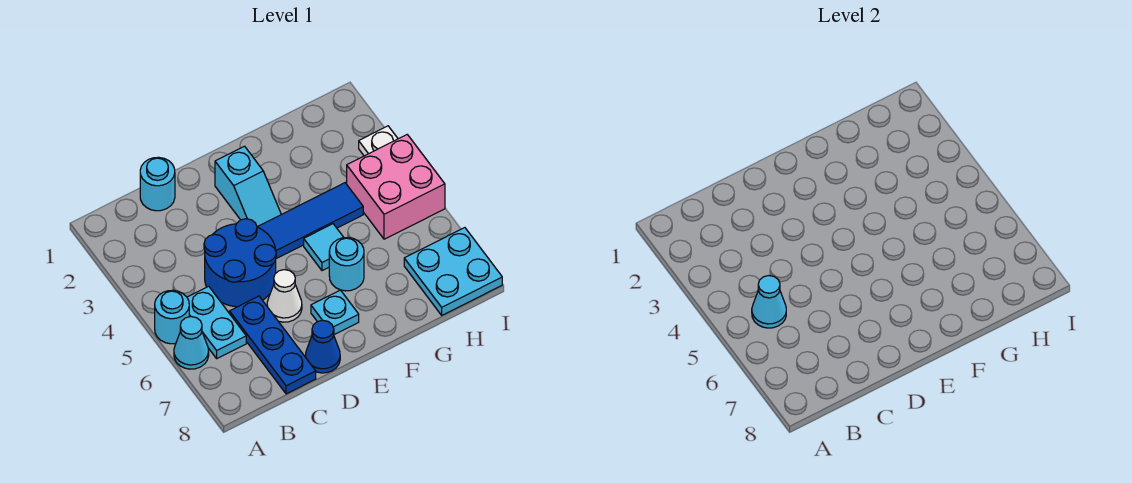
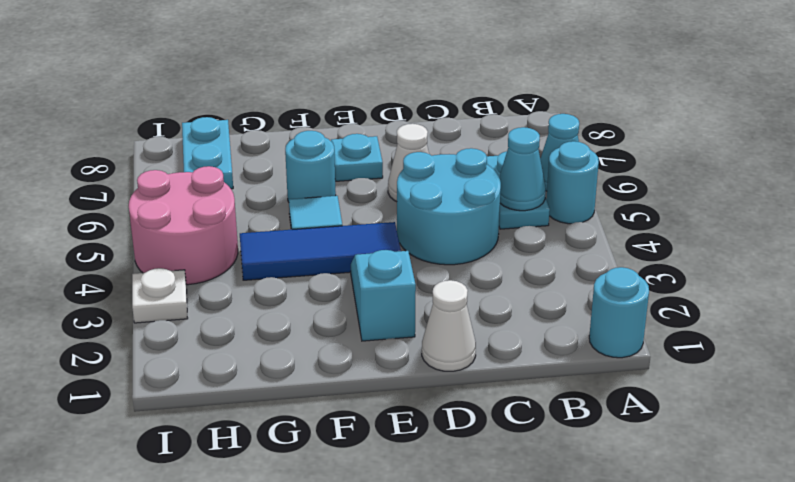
cyan round brick C1 level 1 -> cyan round brick A1 level 1
blue round brick C4:D5 level 1 -> cyan round brick C4:D5 level 1
blue plate C6:C8 level 1 -> none
none -> white cone D1 level 1
blue cone D8 level 1 -> none
pink brick H4:I5 level 1 -> pink round brick H4:I5 level 1
cyan plate H7:I8 level 1 -> cyan plate H7:H8 level 1

